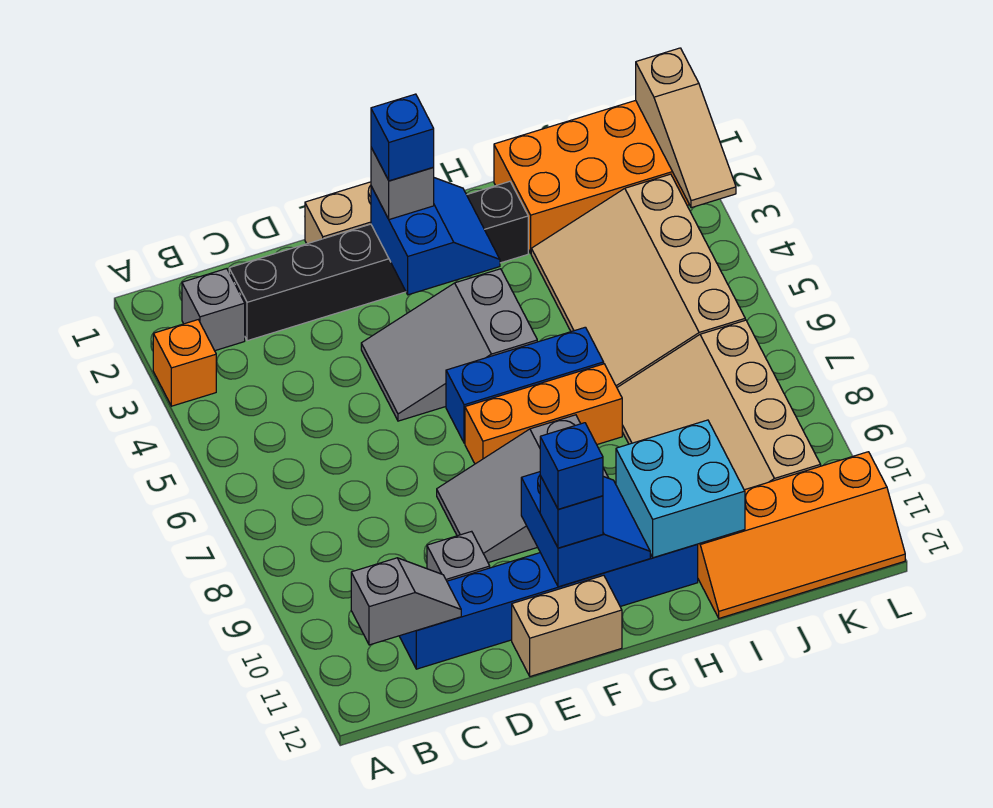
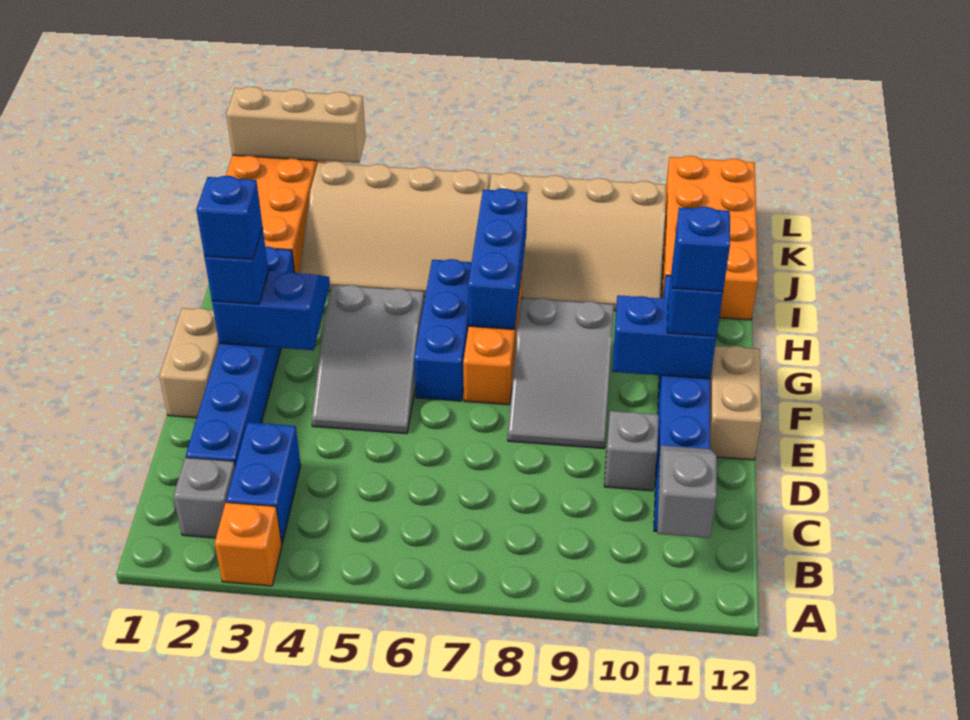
none -> blue brick B3:C3 level 1
black brick C2:H2 level 1 -> blue brick C2:H2 level 1
grey brick F2 level 3 -> blue brick F2 level 3
none -> blue brick G7:I7 level 2
cyan brick H10:I11 level 2 -> none
orange slope I11:L12 level 1 top 11 -> orange brick I11:L12 level 1
tan slope L1:L3 level 2 top 1 -> tan brick L1:L3 level 2

